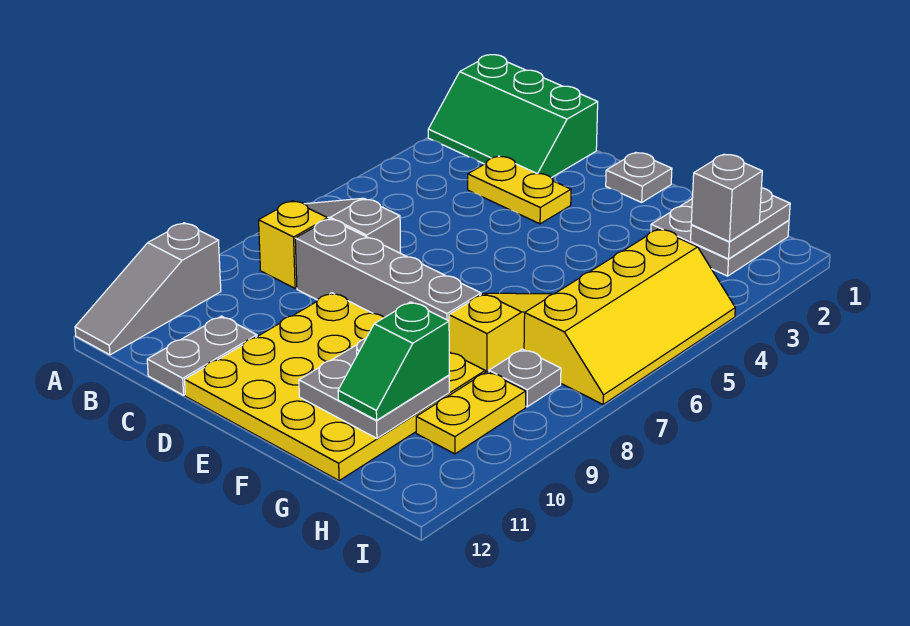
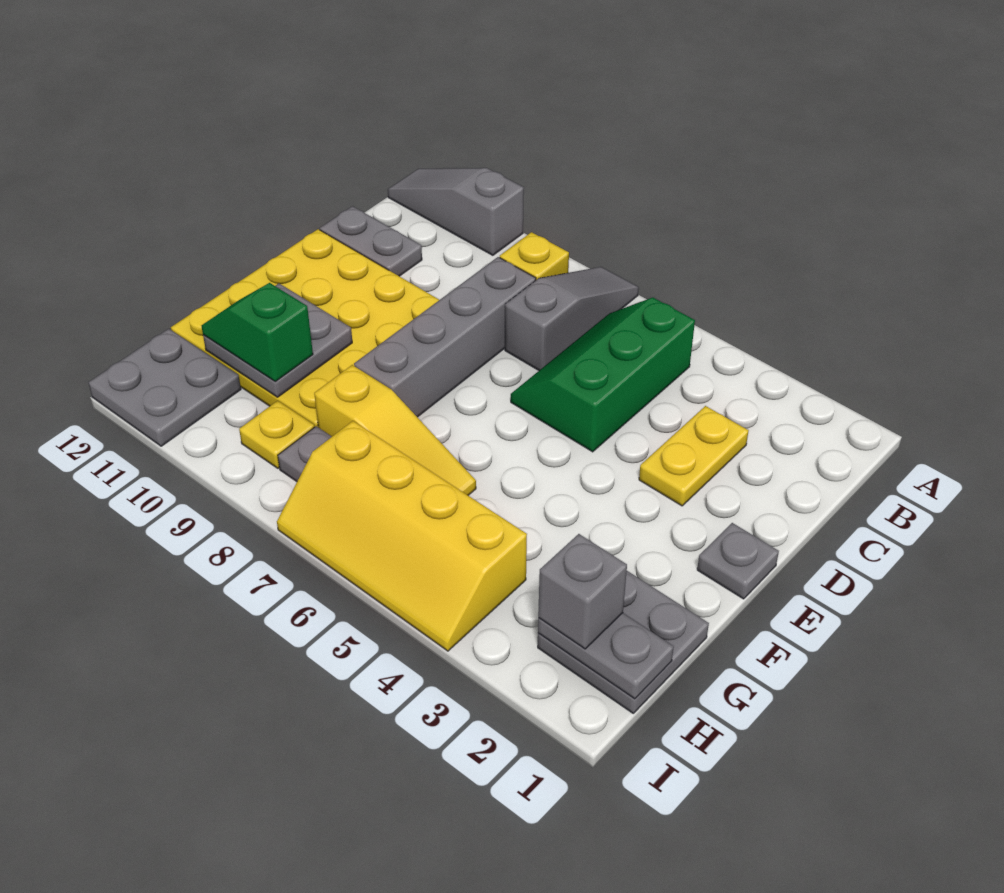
green slope A1:C2 level 1 top 1 -> green slope B5:D6 level 1 top 5
yellow plate H9:H10 level 1 -> yellow plate H9 level 1
none -> grey plate H11:I12 level 1

